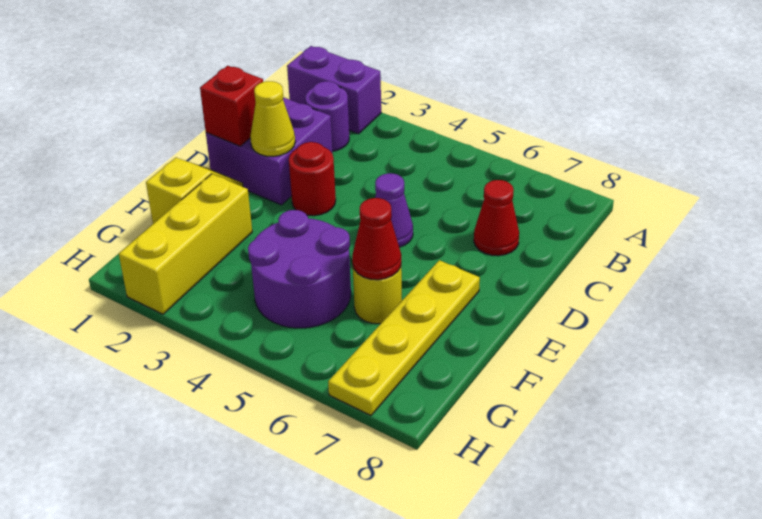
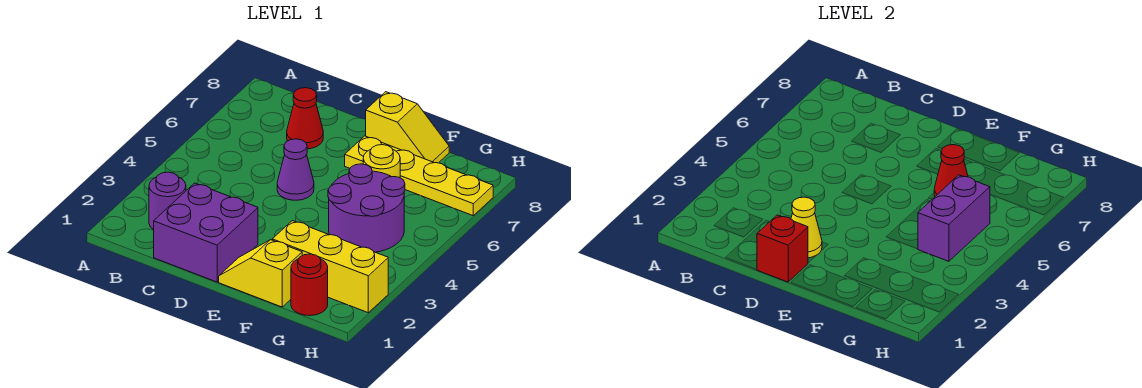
purple brick A1:A2 level 1 -> purple brick G4:G5 level 2
red round brick D3 level 1 -> red round brick G1 level 1
none -> yellow slope E8:F8 level 1 top E

